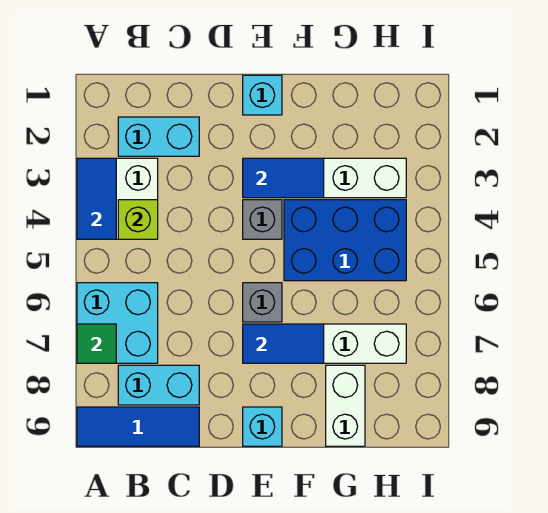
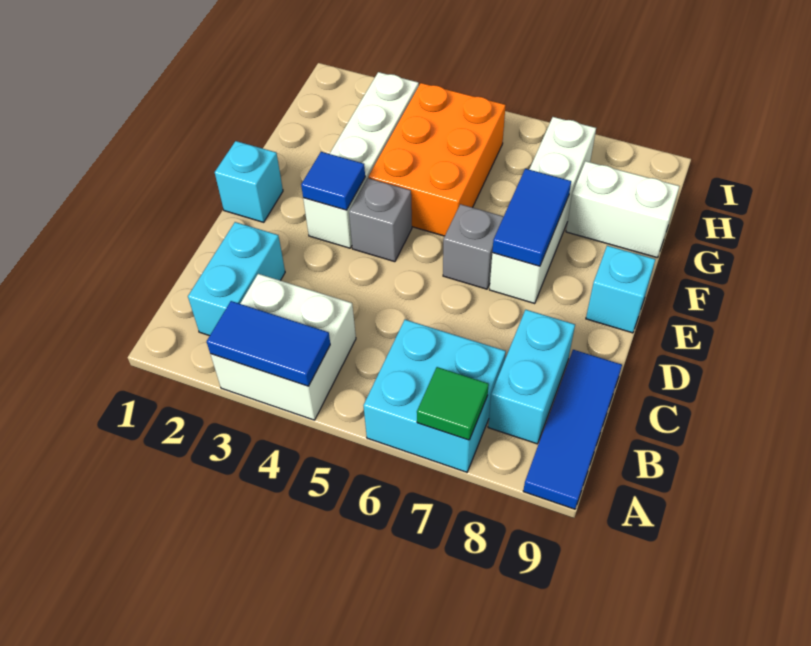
lime brick B4 level 2 -> none
blue tile E3:F3 level 2 -> blue tile E3 level 2
blue brick F4:H5 level 1 -> orange brick F4:H5 level 1

